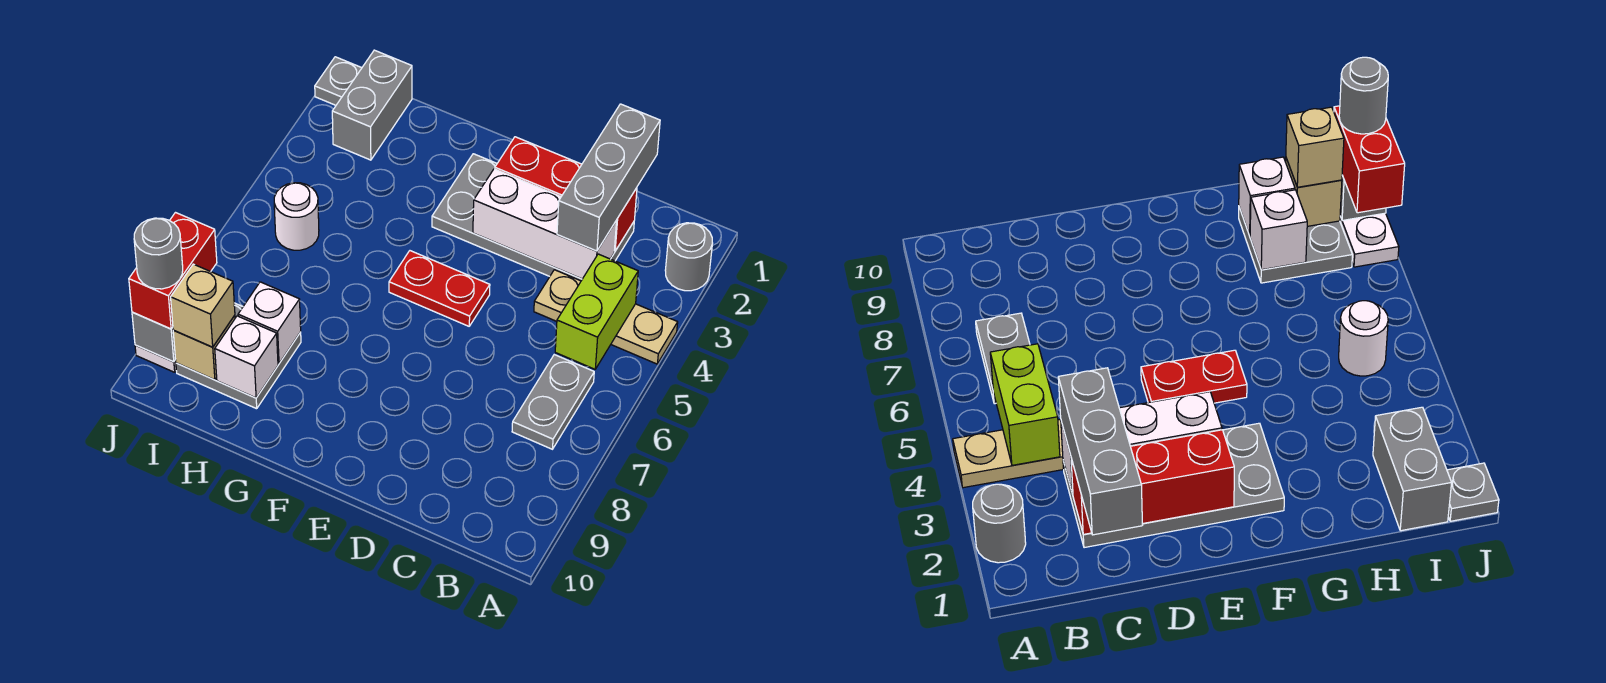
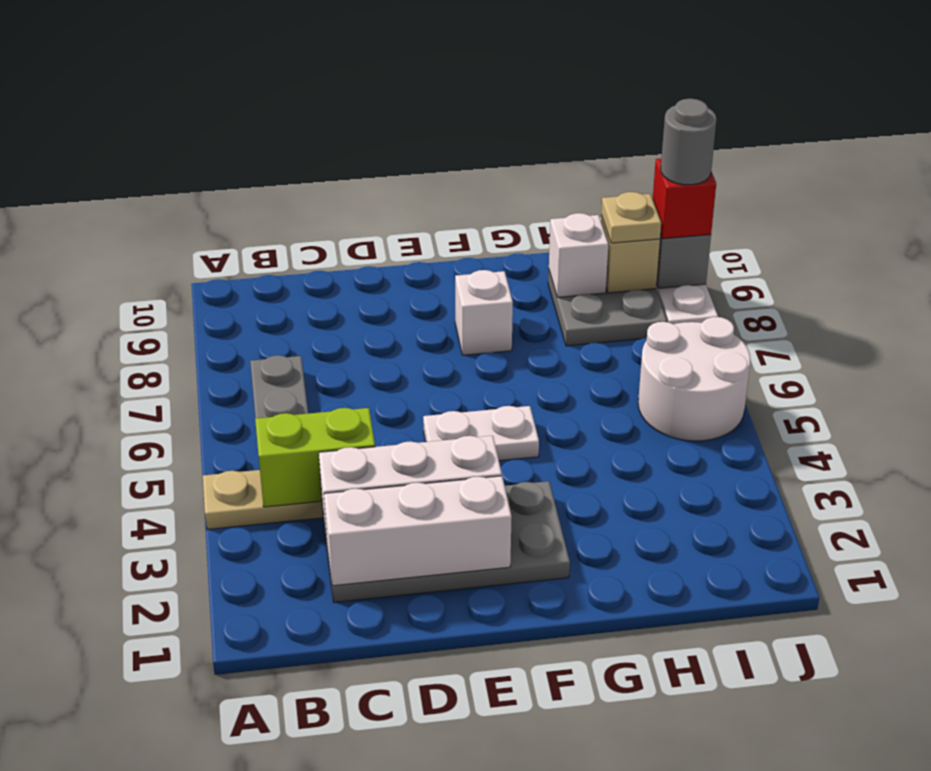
grey round brick A2 level 1 -> none
lime brick B4:B5 level 2 -> lime brick B4:C4 level 2
grey brick C1:C3 level 3 -> none
red brick C2:E2 level 2 -> white brick C2:E2 level 2
red plate E5:F5 level 1 -> white plate E5:F5 level 1
white brick H8 level 2 -> white brick F8 level 1
grey brick I1:I2 level 1 -> none
white round brick I5 level 1 -> white round brick I5:J6 level 1
tan brick I9 level 3 -> tan plate I9 level 3
grey plate J1 level 1 -> none
red brick J8:J9 level 3 -> red brick J9 level 3

